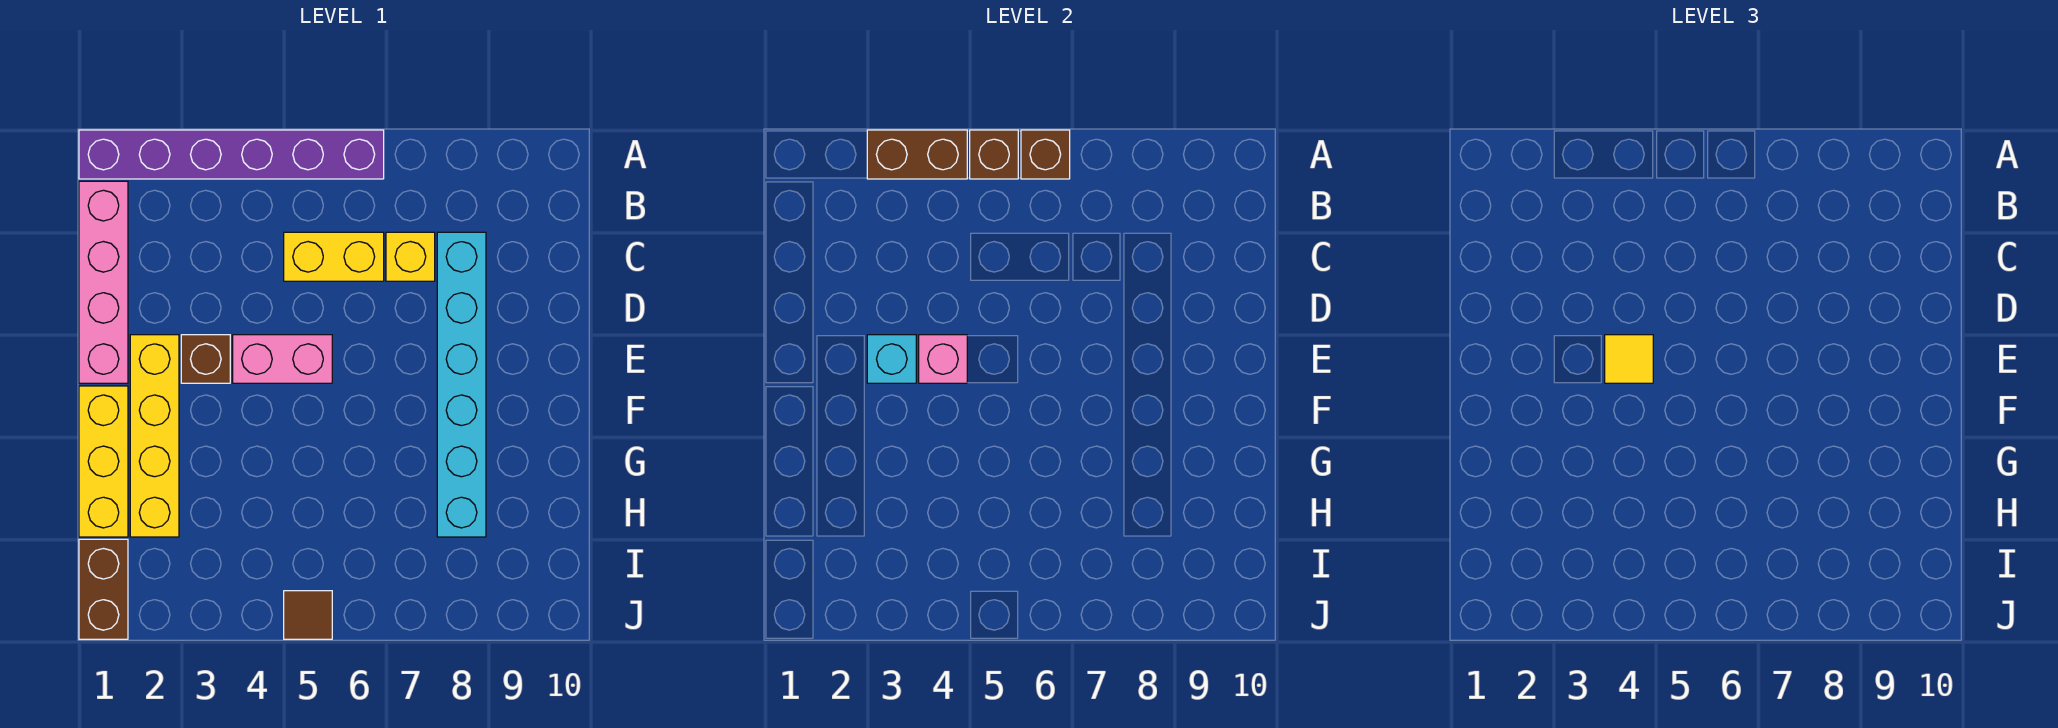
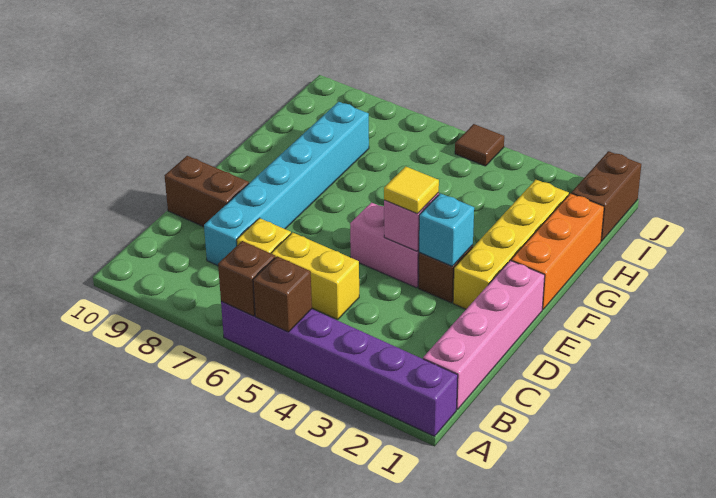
brown brick A3:A4 level 2 -> brown brick D9:D10 level 1
yellow brick F1:H1 level 1 -> orange brick F1:H1 level 1

